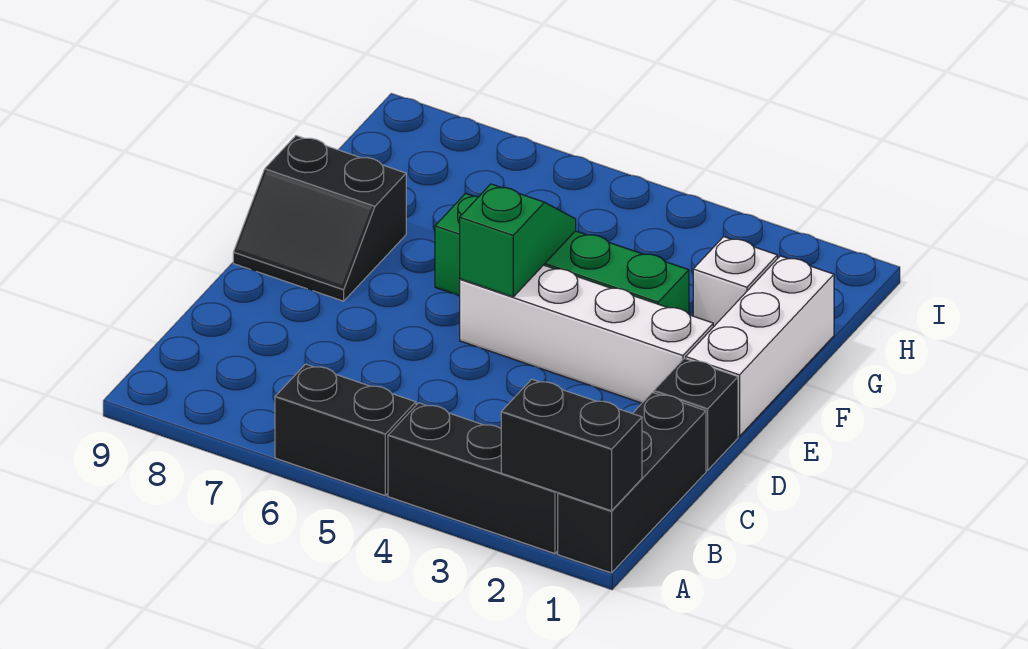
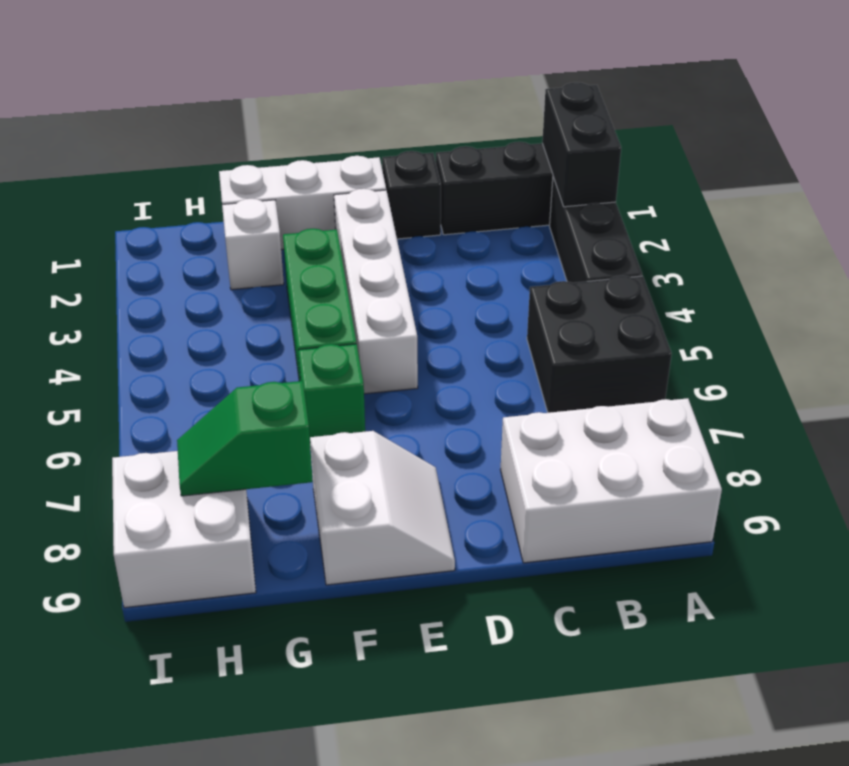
black brick A5:A6 level 1 -> black brick A5:B6 level 1
none -> white brick A8:C9 level 1
green slope E5:F5 level 2 top E -> green slope G8:H8 level 2 top G
black slope E8:F9 level 1 top F -> white slope E8:F9 level 1 top F
none -> white brick H8:I9 level 1

